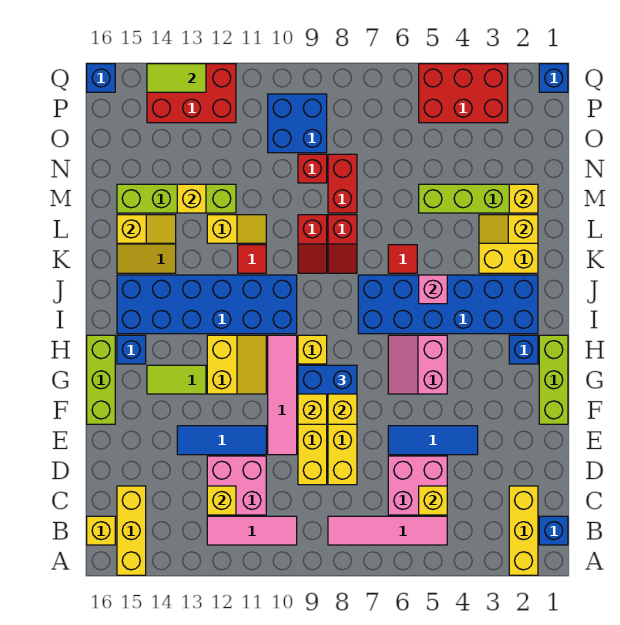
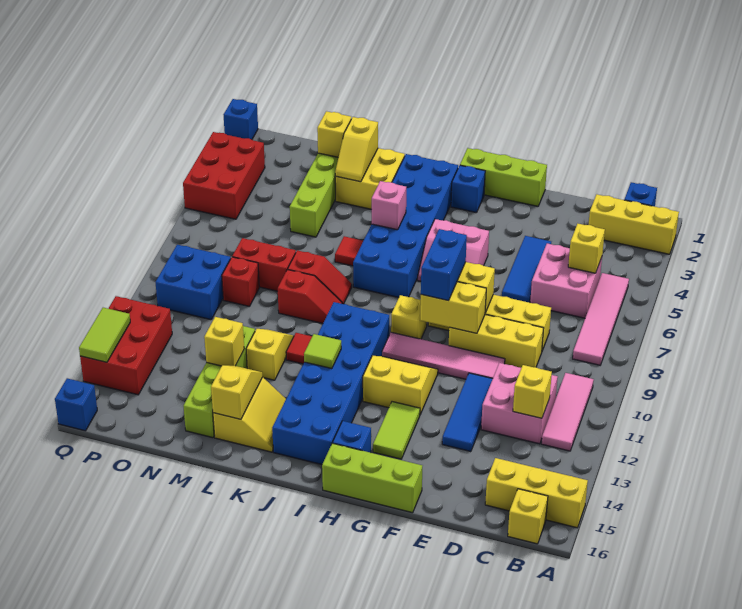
none -> lime tile J12 level 2

